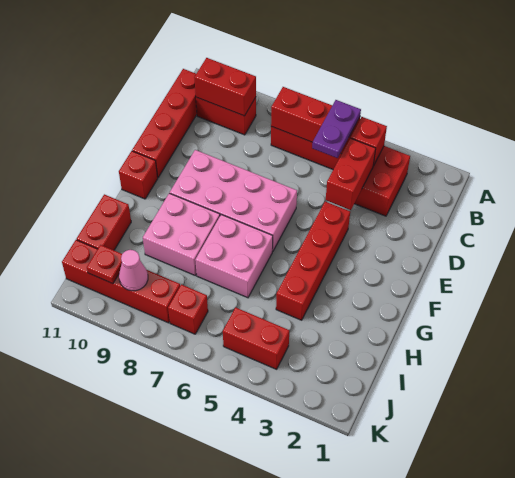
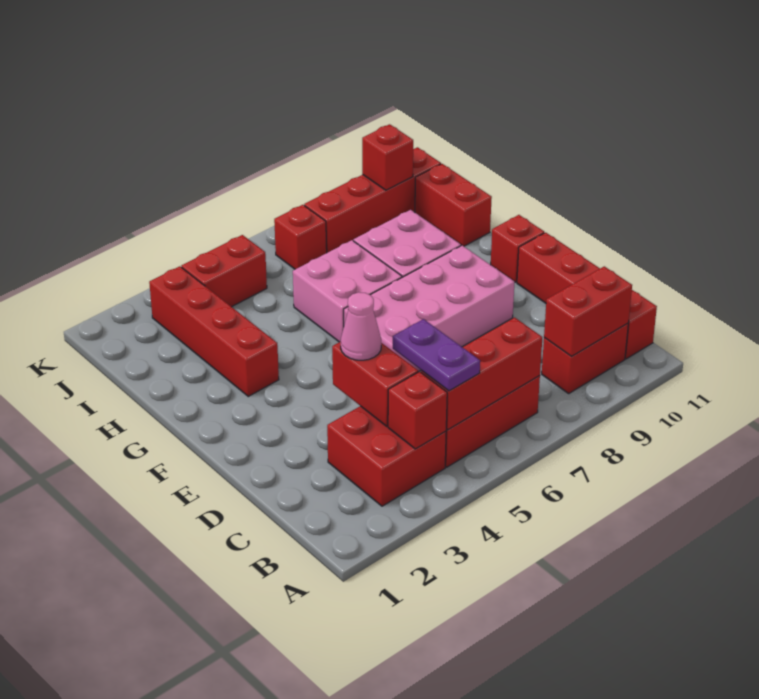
red brick E4:H4 level 1 -> red brick G3:J3 level 1
pink cone J9 level 2 -> pink cone D4 level 3
red plate J10 level 2 -> red brick J10 level 2

